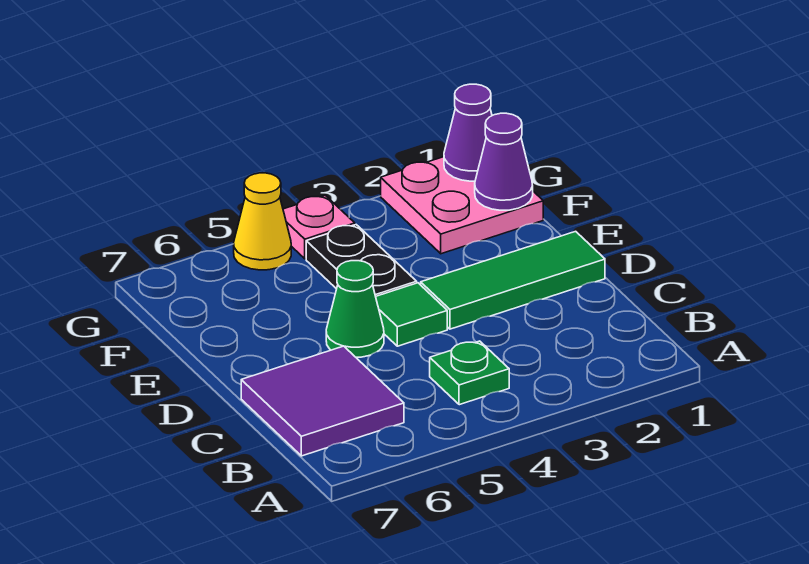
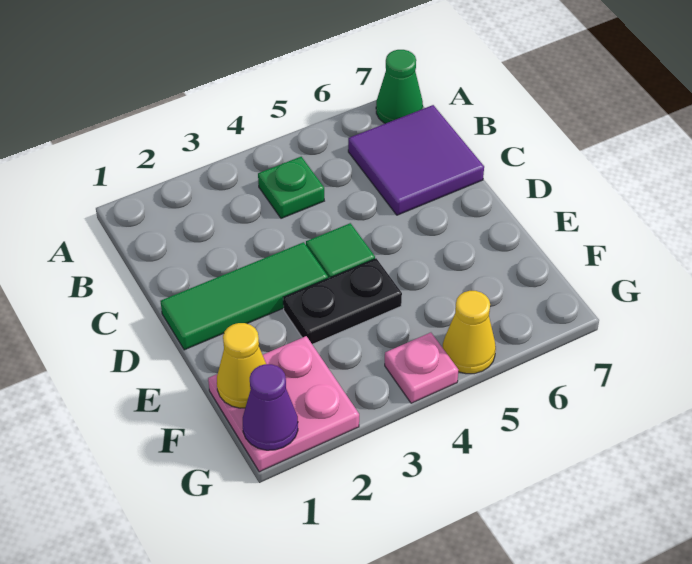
green cone D5 level 1 -> green cone A7 level 1
black plate E4:F4 level 1 -> black plate E3:E4 level 1
purple cone F1 level 2 -> yellow cone F1 level 2

